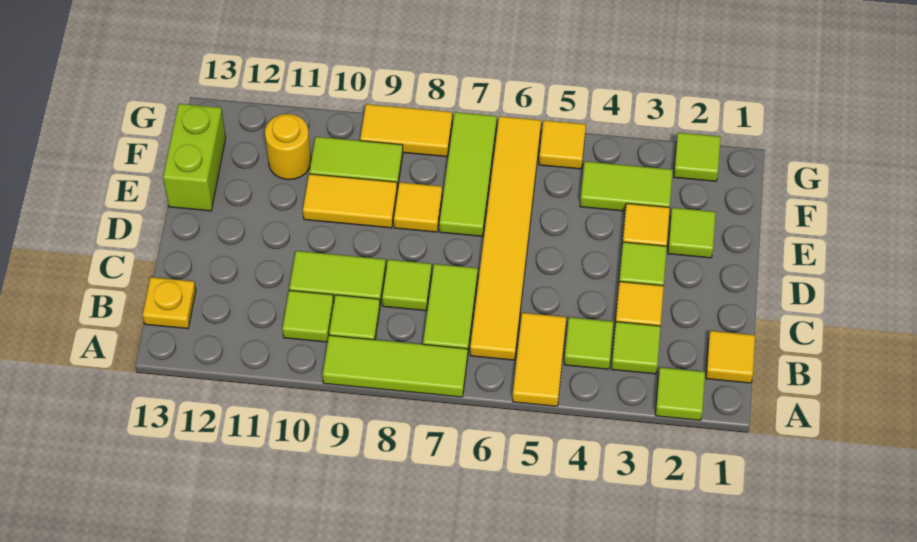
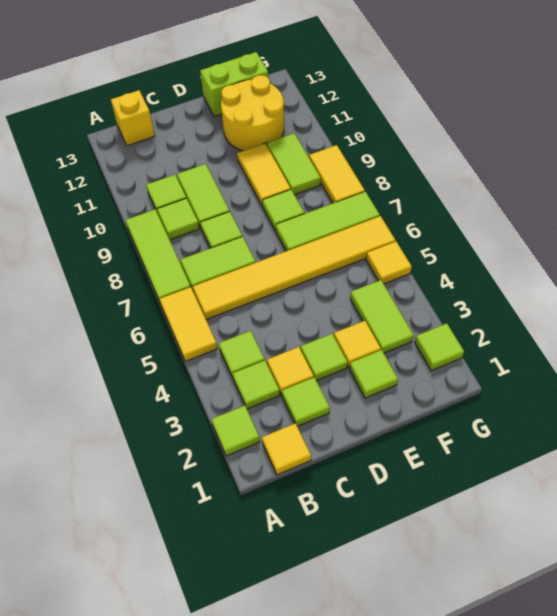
yellow tile A5:B5 level 1 -> yellow tile A5:A6 level 1
yellow plate B13 level 1 -> yellow brick B13 level 1
none -> lime tile C2 level 1
yellow tile E8 level 1 -> lime tile E8 level 1
yellow round brick F11 level 1 -> yellow round brick E11:F12 level 1

